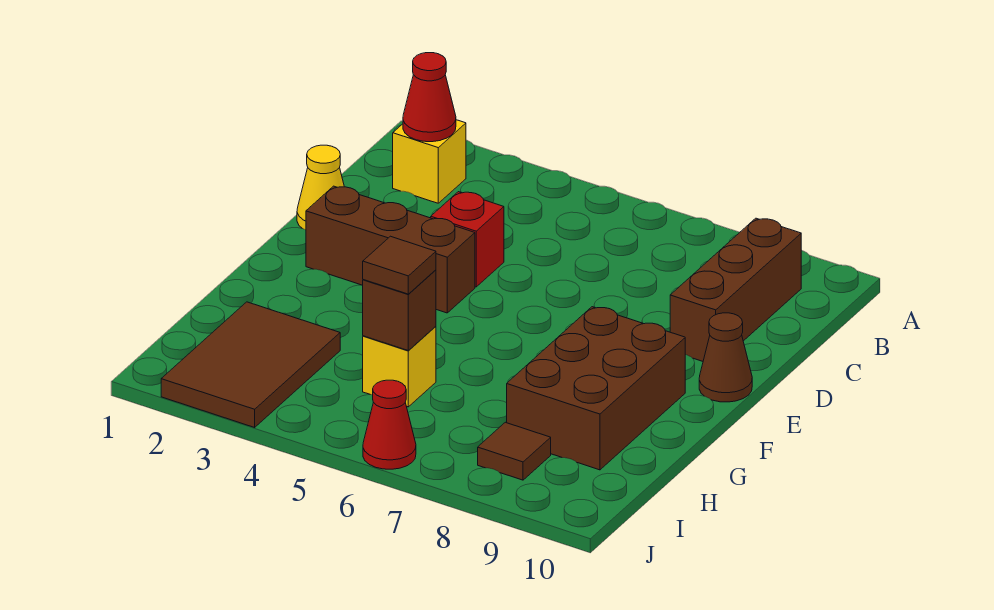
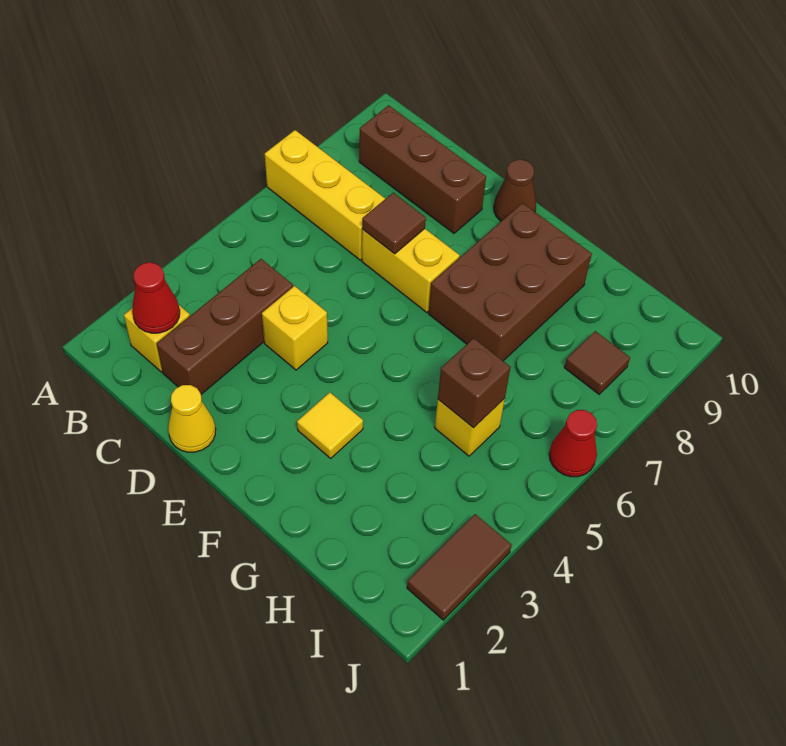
none -> yellow brick A7:C7 level 1
red brick D4 level 1 -> yellow brick D4 level 1
none -> yellow brick D7:E7 level 1
brown brick E2:E4 level 1 -> brown brick C2:C4 level 1
none -> yellow tile F3 level 1
brown brick F8:H9 level 1 -> brown brick F7:G9 level 1
brown tile H2:J3 level 1 -> brown tile J2:J3 level 1
brown tile H5 level 3 -> brown tile D7 level 2

